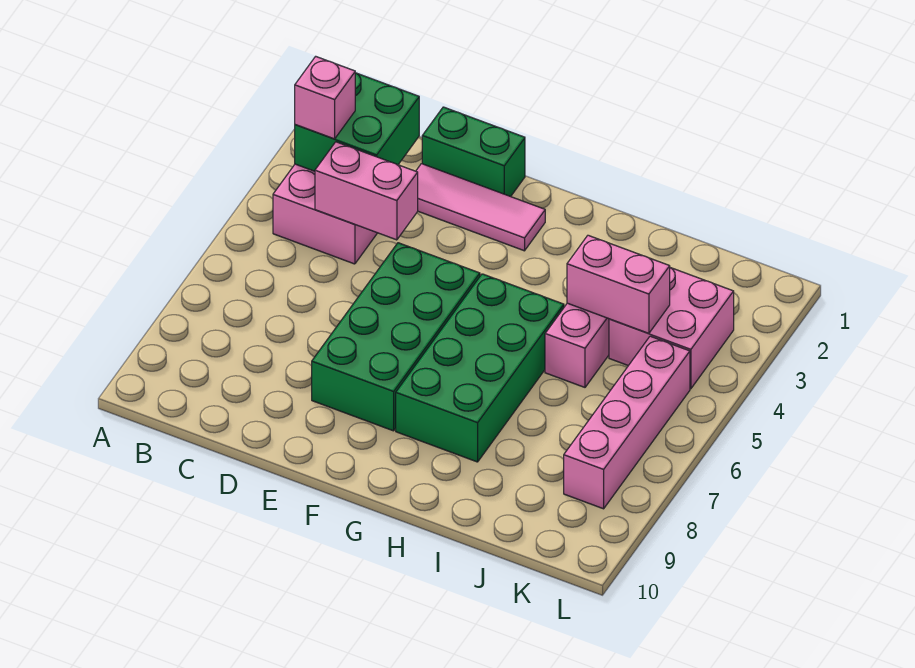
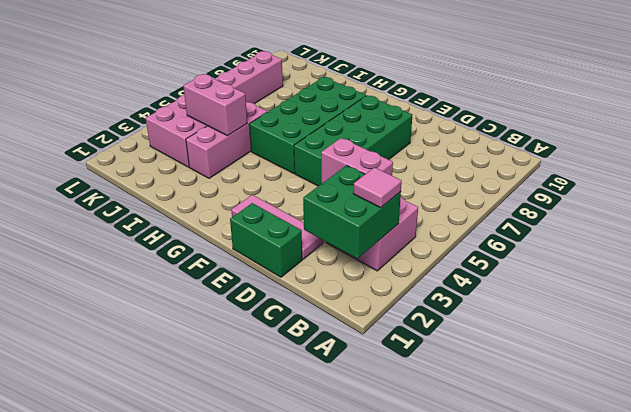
pink brick B3 level 3 -> pink tile B3 level 3

